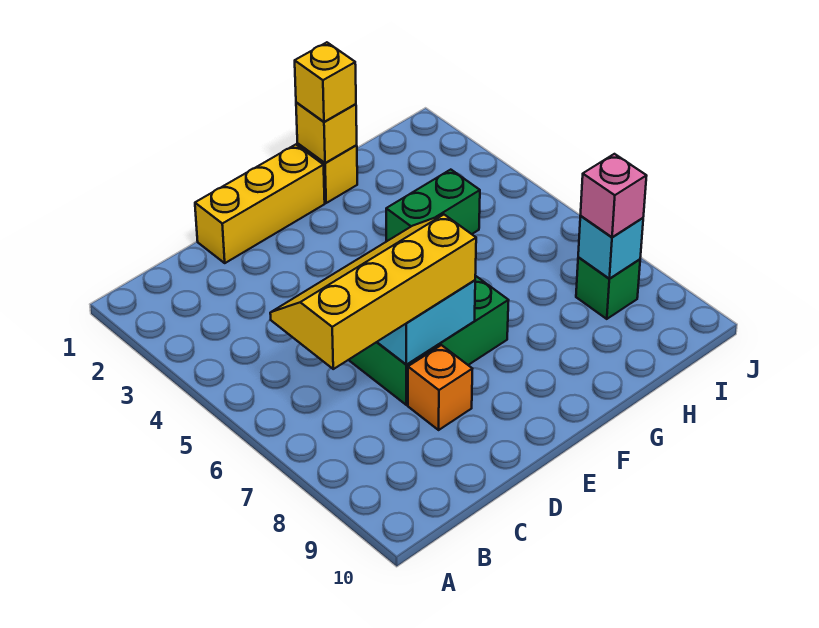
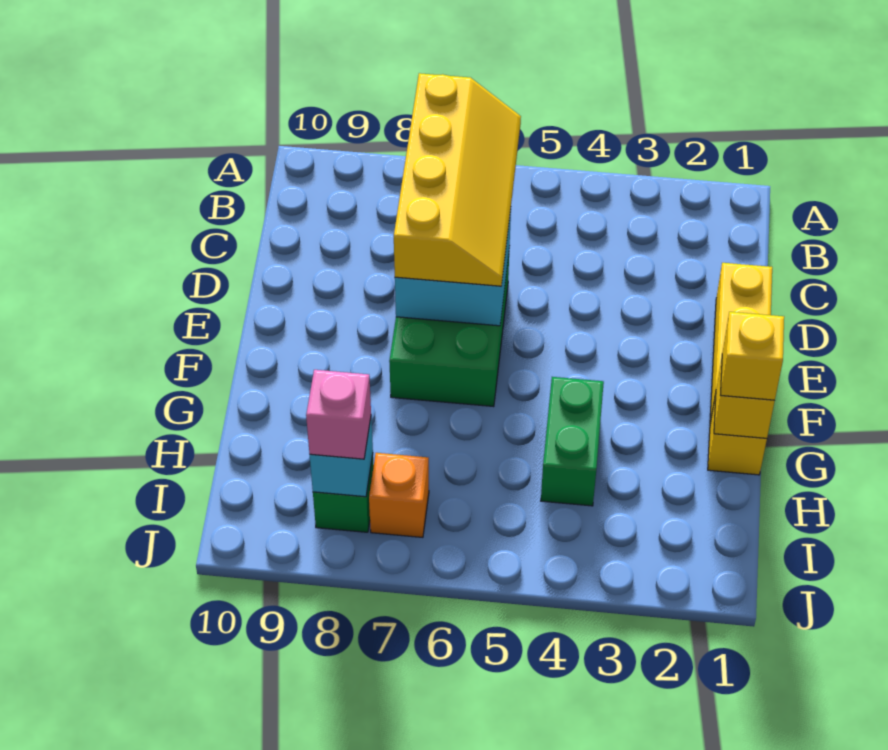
orange brick D8 level 1 -> orange brick I7 level 1

